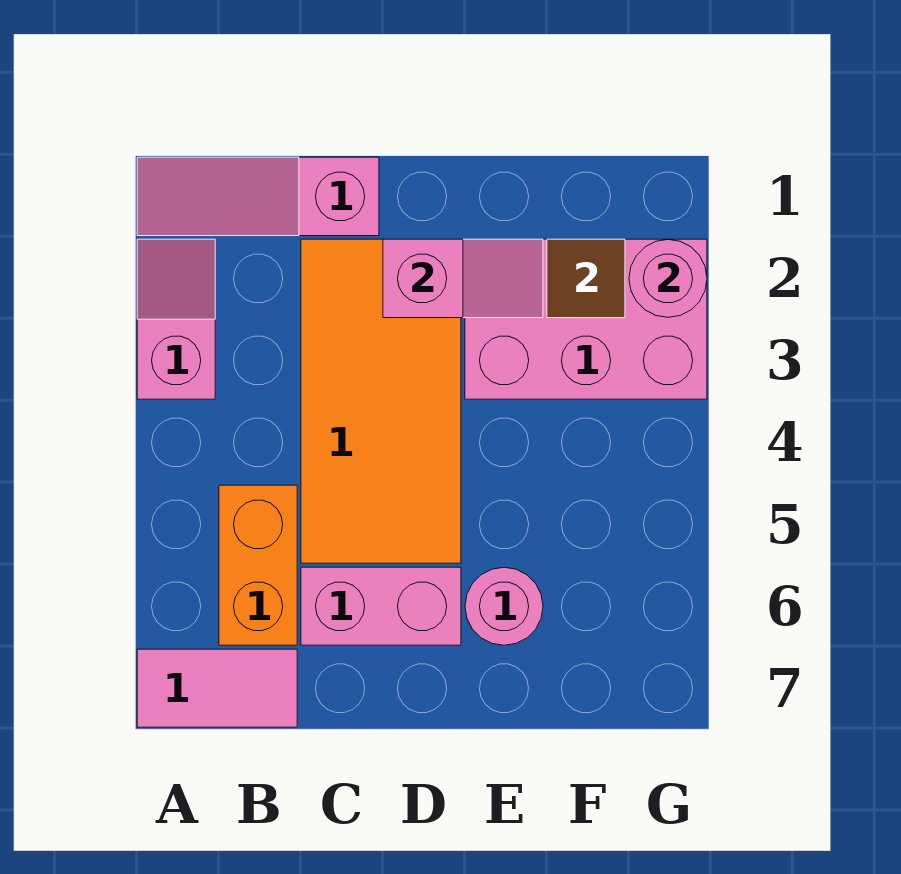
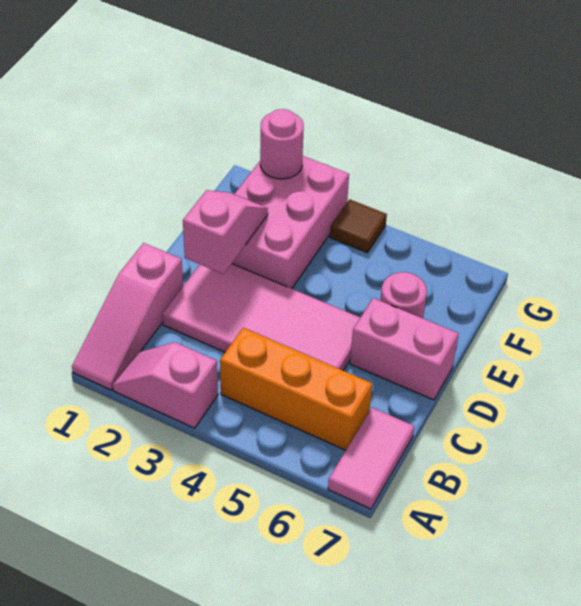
orange brick B5:B6 level 1 -> orange brick B4:B6 level 1
orange tile C2:D5 level 1 -> pink tile C2:D5 level 1
pink brick C6:D6 level 1 -> pink brick D6:D7 level 1
brown tile F2 level 2 -> brown tile G4 level 1

